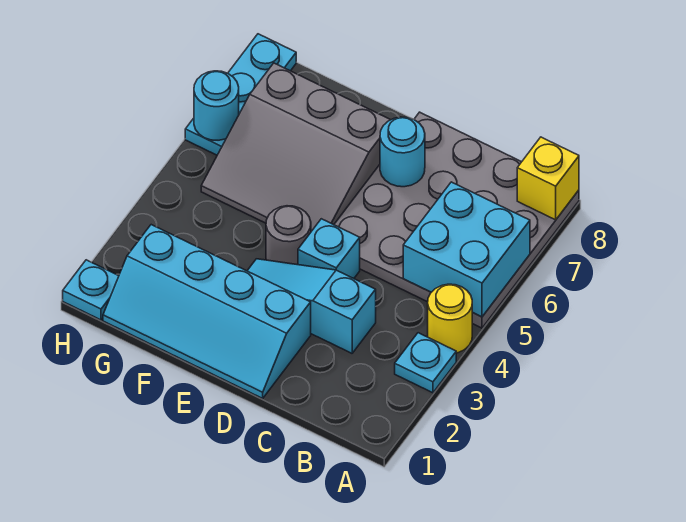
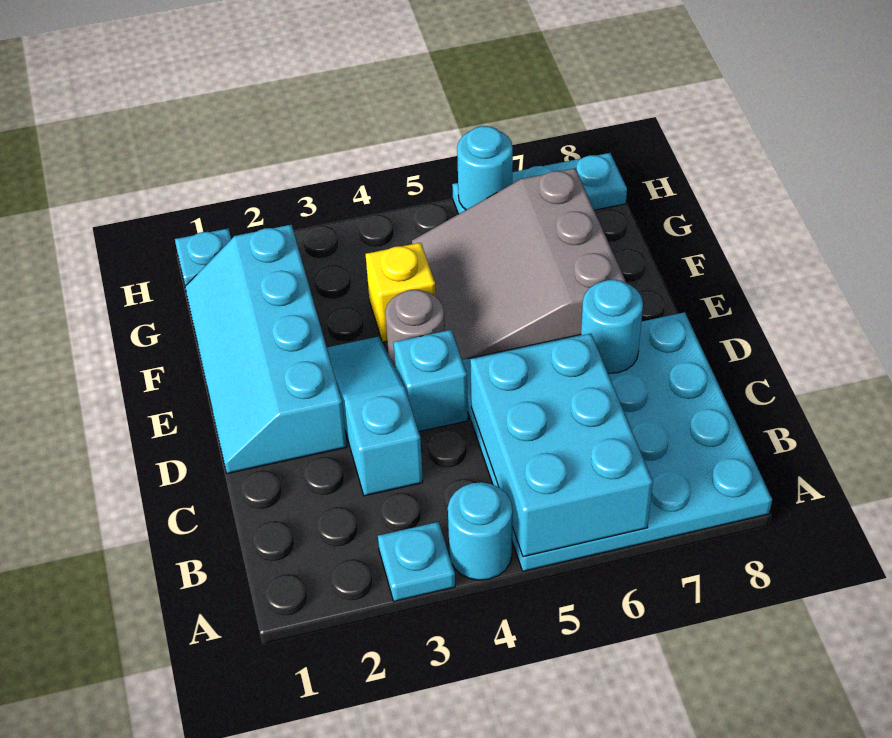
yellow round brick A4 level 1 -> cyan round brick A4 level 1
grey plate A5:D8 level 1 -> cyan plate A5:D8 level 1
cyan brick A5:B6 level 2 -> cyan brick A5:C6 level 2
yellow brick A8 level 2 -> yellow brick F4 level 1

